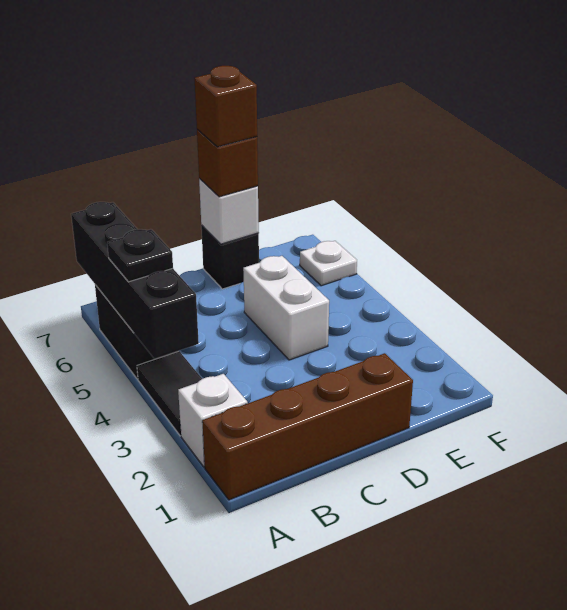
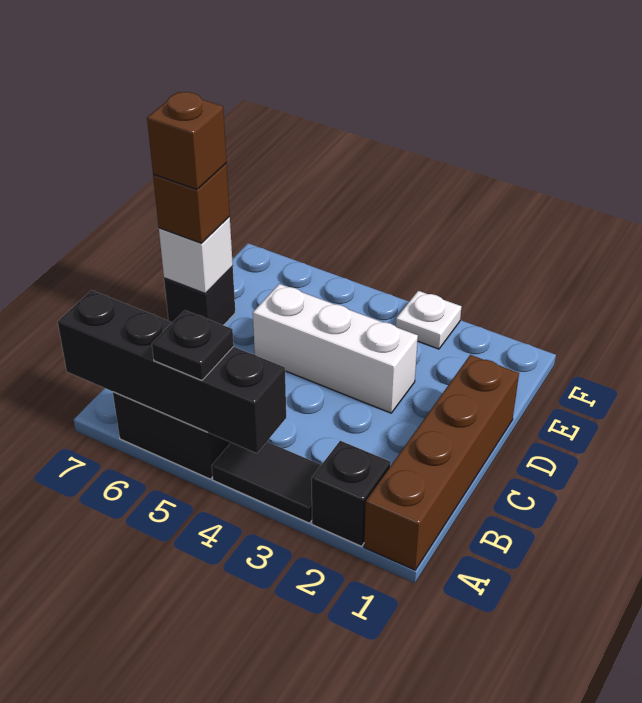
white brick A2 level 1 -> black brick A2 level 1
white brick D4:D5 level 1 -> white brick D3:D5 level 1
white plate F6 level 1 -> white plate F3 level 1

